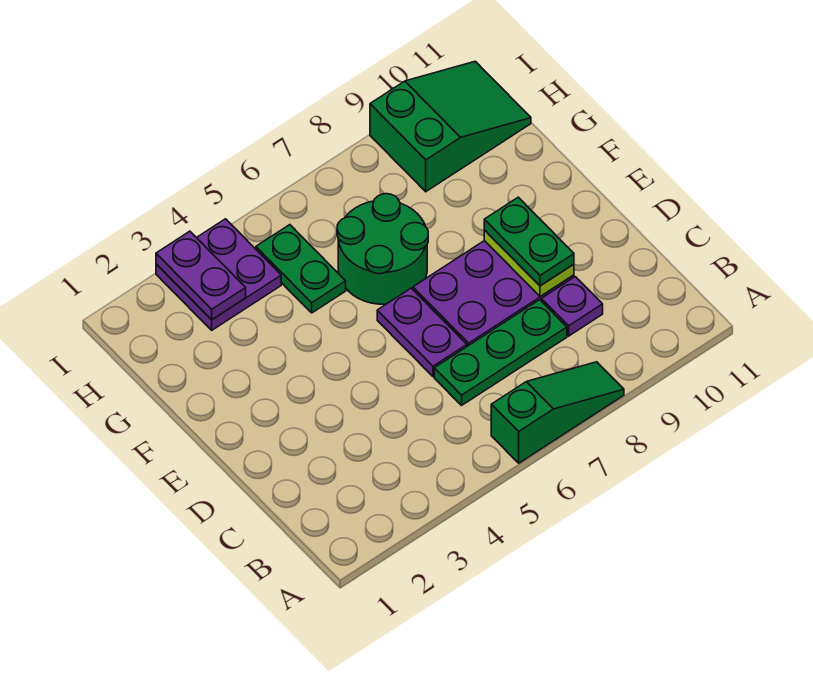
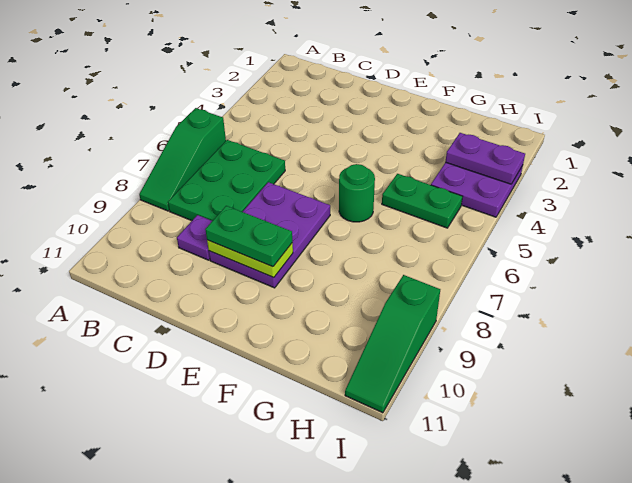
green plate C6:C8 level 1 -> green plate B6:C8 level 1
purple plate D6:E6 level 1 -> none
green round brick F6:G7 level 1 -> green round brick F6 level 1
green slope H9:I11 level 1 top 9 -> green slope I9:I11 level 1 top 9

